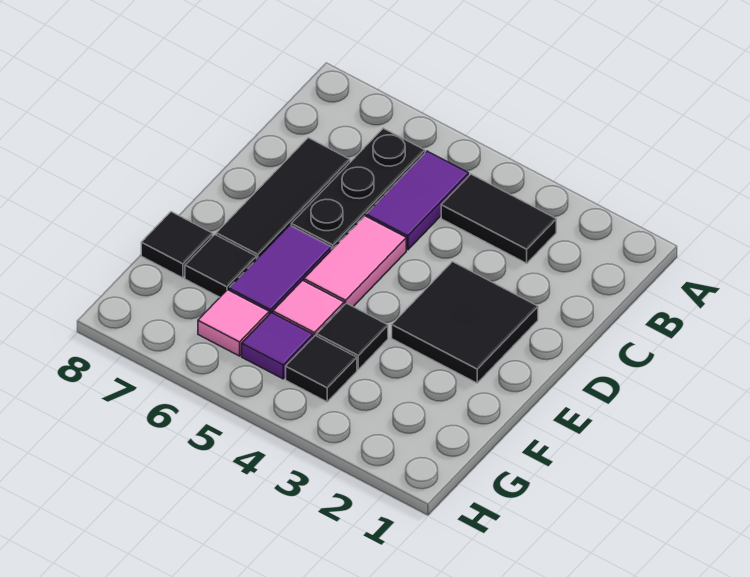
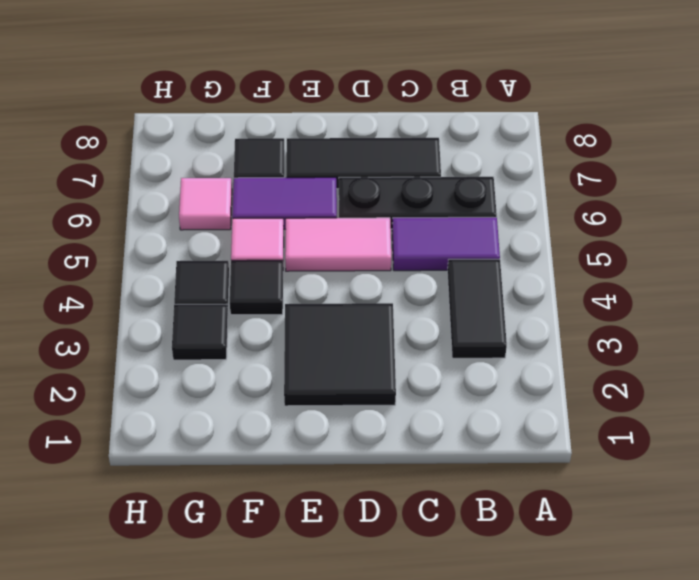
black tile F8 level 1 -> black tile G3 level 1
purple tile G5 level 1 -> none

